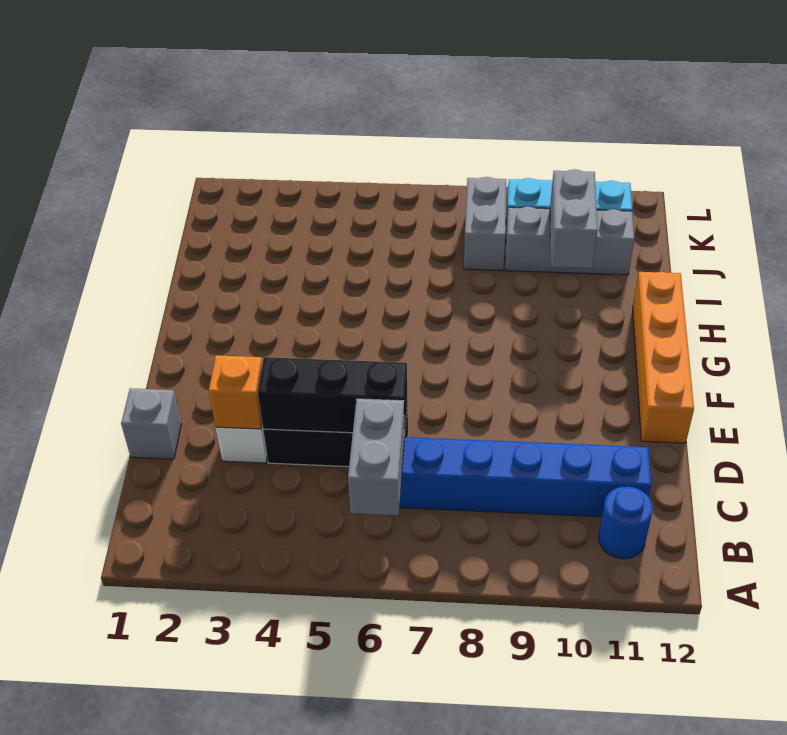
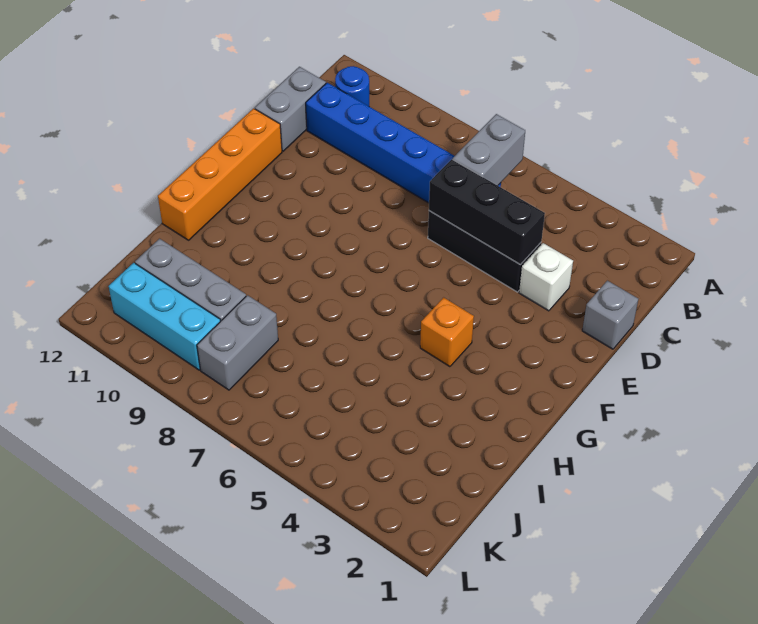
orange brick D3 level 2 -> orange brick G4 level 1
grey brick I10:J10 level 2 -> grey brick C12:D12 level 1

